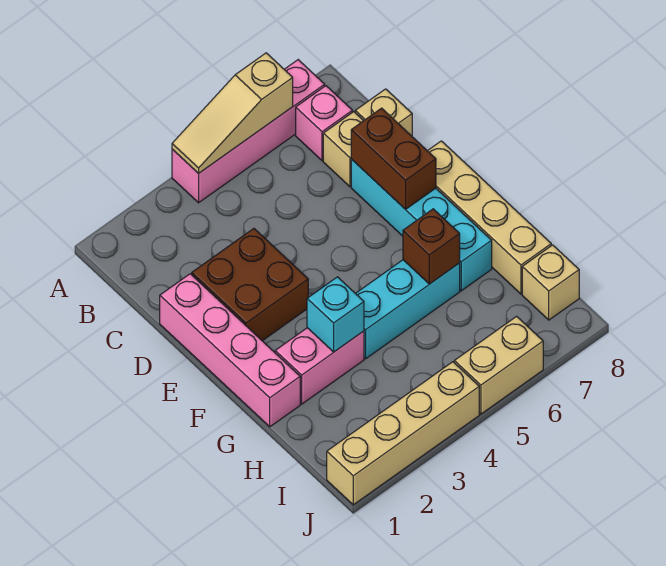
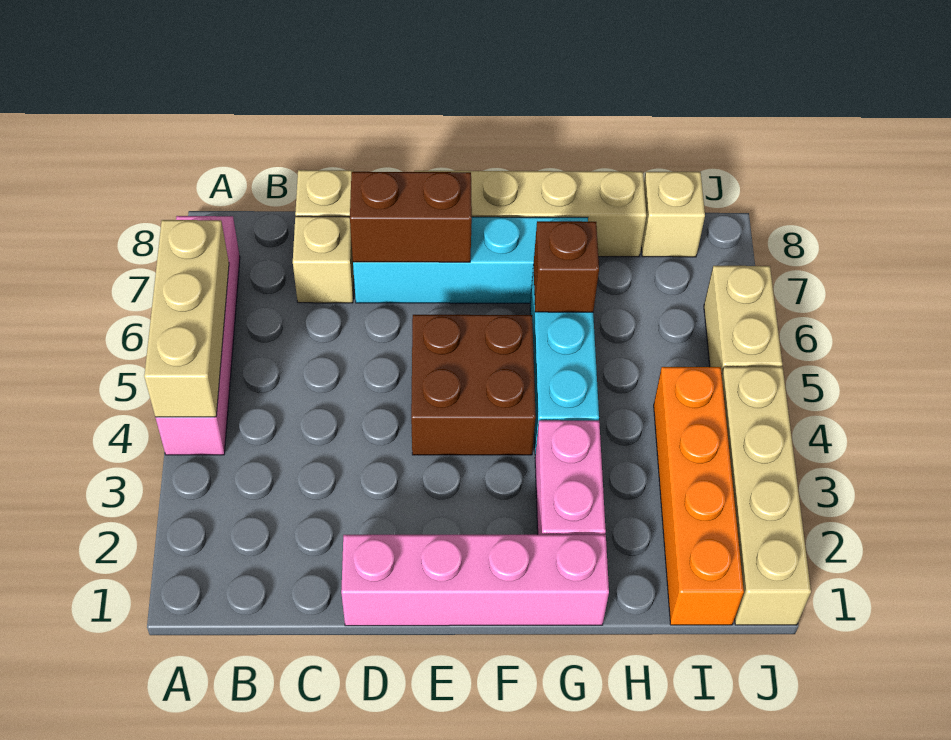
tan slope A4:A6 level 2 top 6 -> tan brick A4:A6 level 2
pink brick B7 level 1 -> none
brown brick D2:E3 level 1 -> brown brick E4:F5 level 1
cyan brick G3 level 2 -> none
none -> orange brick I1:I4 level 1

